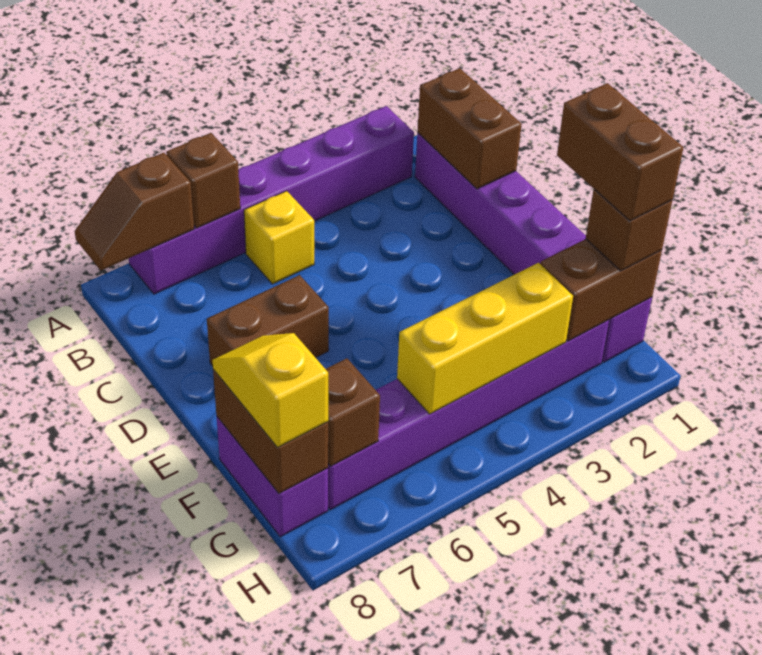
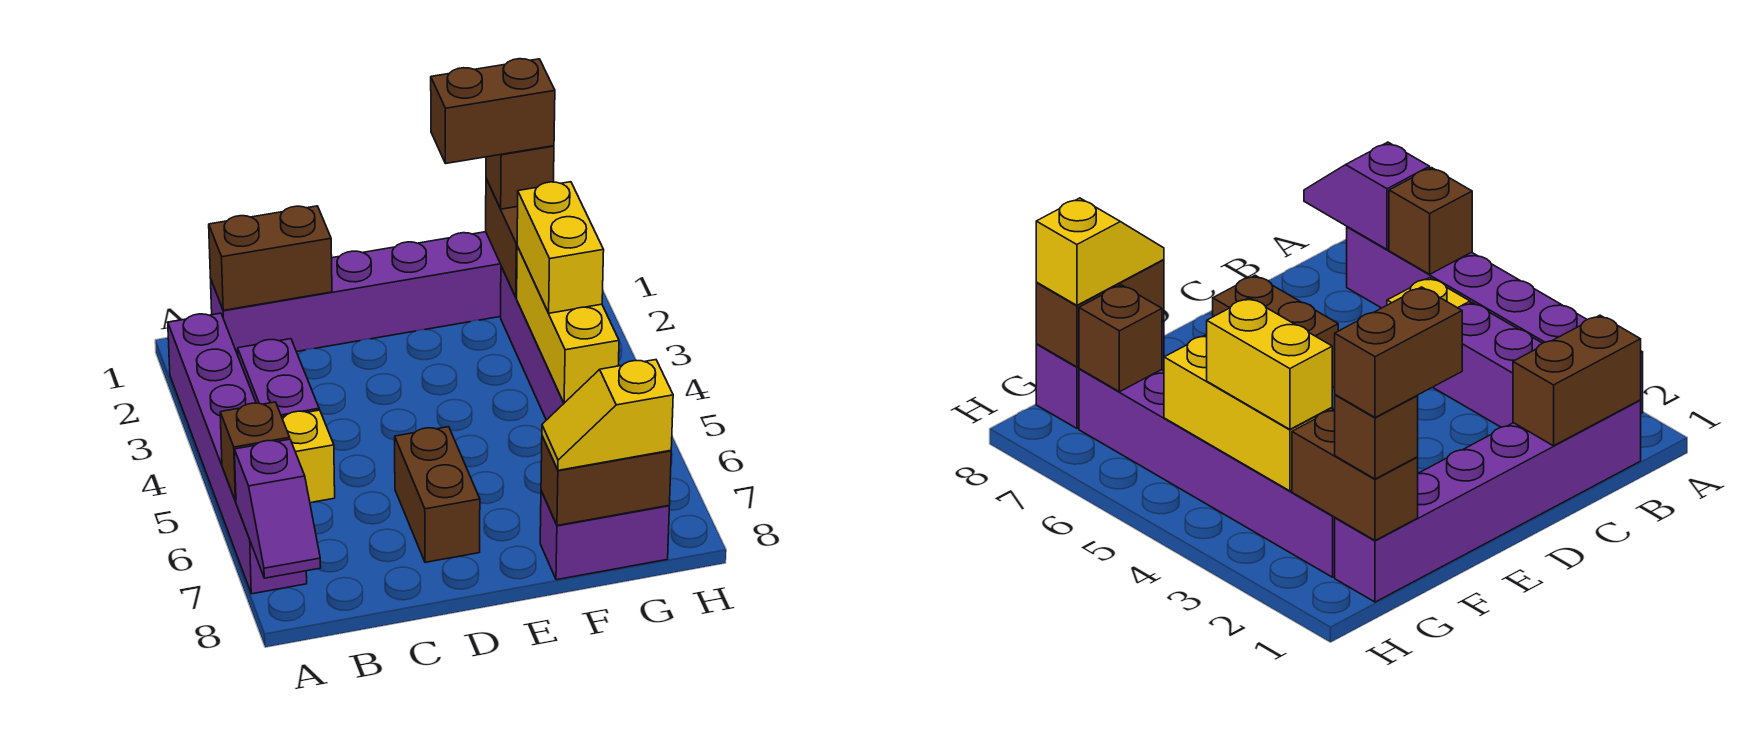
brown slope A7:A8 level 2 top 7 -> purple slope A7:A8 level 2 top 7
none -> purple brick B3:B4 level 1
none -> yellow brick G3:G4 level 3

